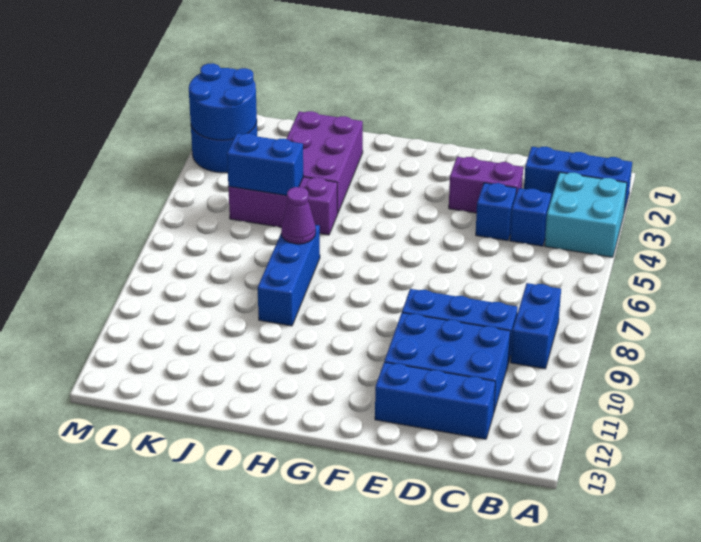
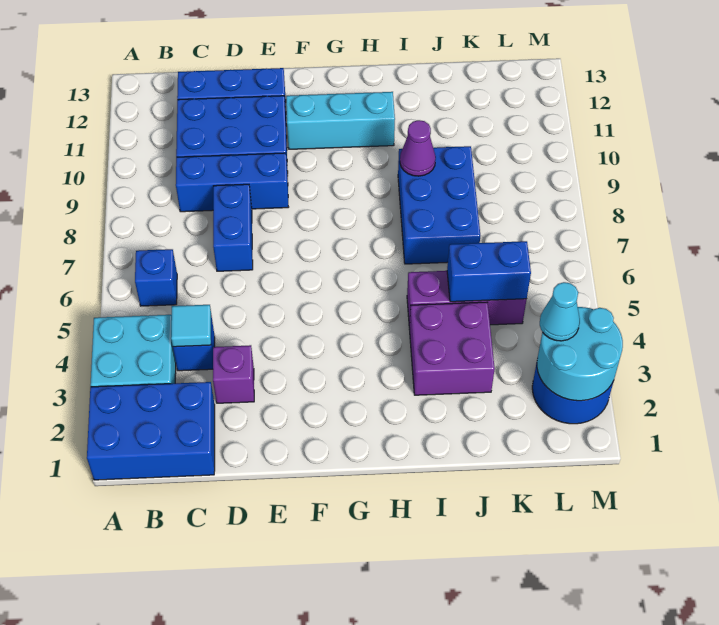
blue brick A2:C2 level 1 -> blue brick A1:C2 level 1
blue brick B8:B9 level 1 -> blue brick D7:D8 level 1
none -> cyan tile C4 level 2
purple brick D3:E3 level 1 -> purple brick D3 level 1
blue brick D4 level 1 -> blue brick B6 level 1
none -> cyan brick F11:H11 level 1
purple brick I2:J4 level 1 -> purple brick I3:J4 level 1
blue brick I7:I9 level 1 -> blue brick I7:J9 level 1
purple cone I7 level 2 -> purple cone I9 level 2
blue round brick L2:M3 level 2 -> cyan round brick L2:M3 level 2
none -> cyan cone L3 level 3

